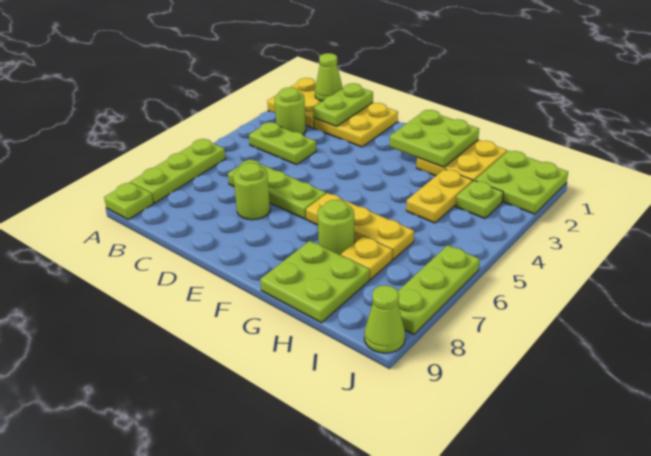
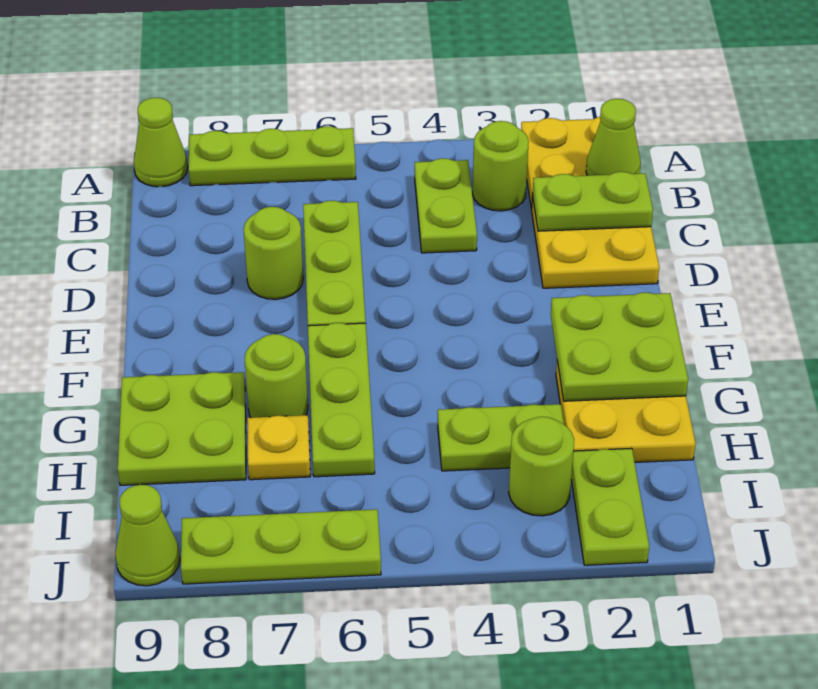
lime plate A9 level 1 -> lime cone A9 level 1
yellow plate F6:H6 level 1 -> lime plate F6:H6 level 1
yellow plate H3:H4 level 1 -> lime plate H3:H4 level 1
lime plate I1:J2 level 1 -> lime plate I2:J2 level 1
lime plate I3 level 1 -> lime round brick I3 level 1

